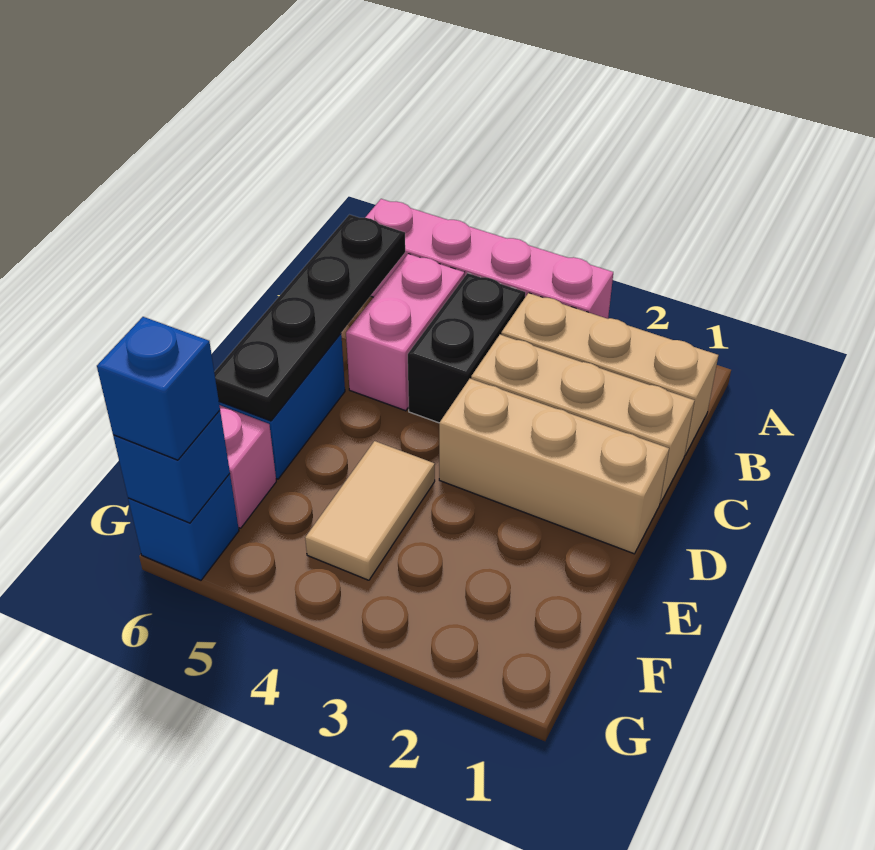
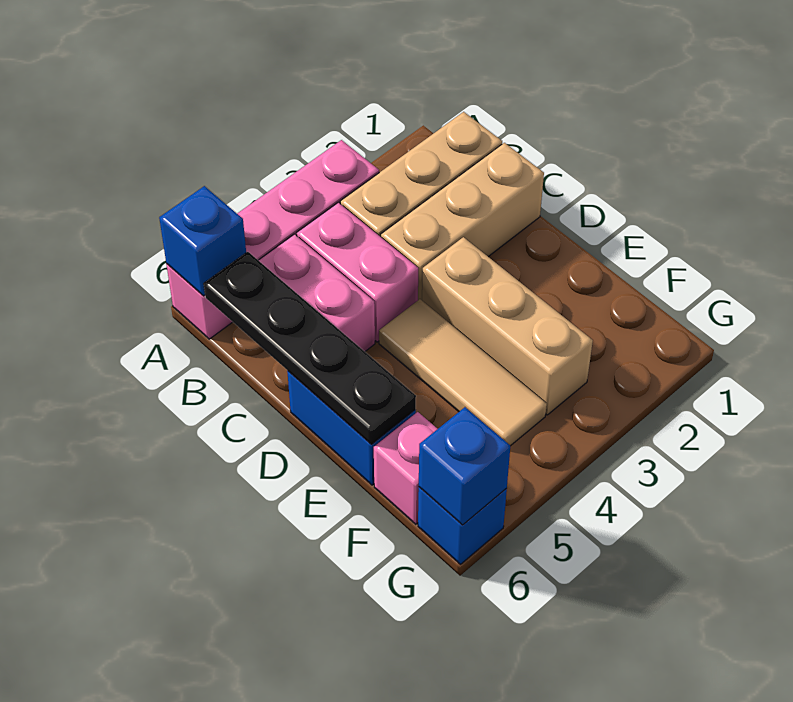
black brick B4:C4 level 1 -> pink brick B4:C4 level 1
tan brick D1:D3 level 1 -> tan brick D3:F3 level 1
tan tile E4:F4 level 1 -> tan tile D4:F4 level 1
blue brick G6 level 3 -> blue brick A6 level 2

